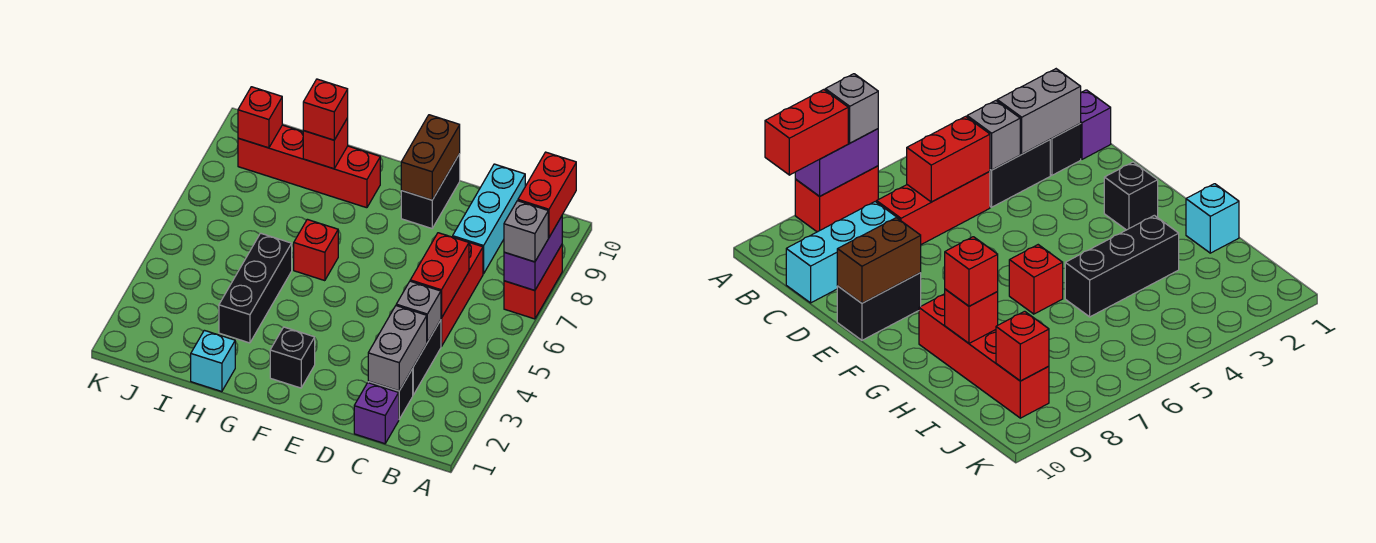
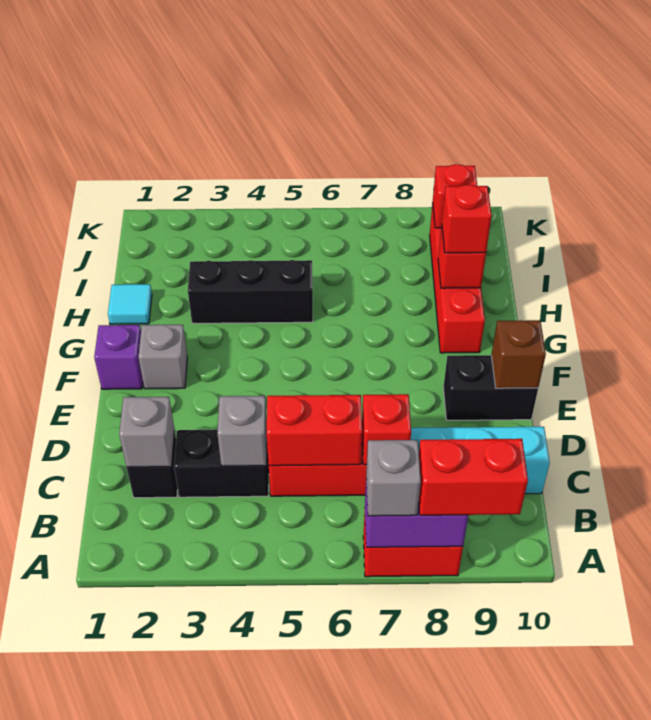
purple brick C1 level 1 -> purple brick F1 level 1
grey brick C2:C3 level 2 -> grey brick C2 level 2
brown brick E9:E10 level 2 -> brown brick E10 level 2
black brick F2 level 1 -> grey brick F2 level 1
red brick G6 level 1 -> red brick C7 level 2
cyan brick H1 level 1 -> cyan tile H1 level 1

